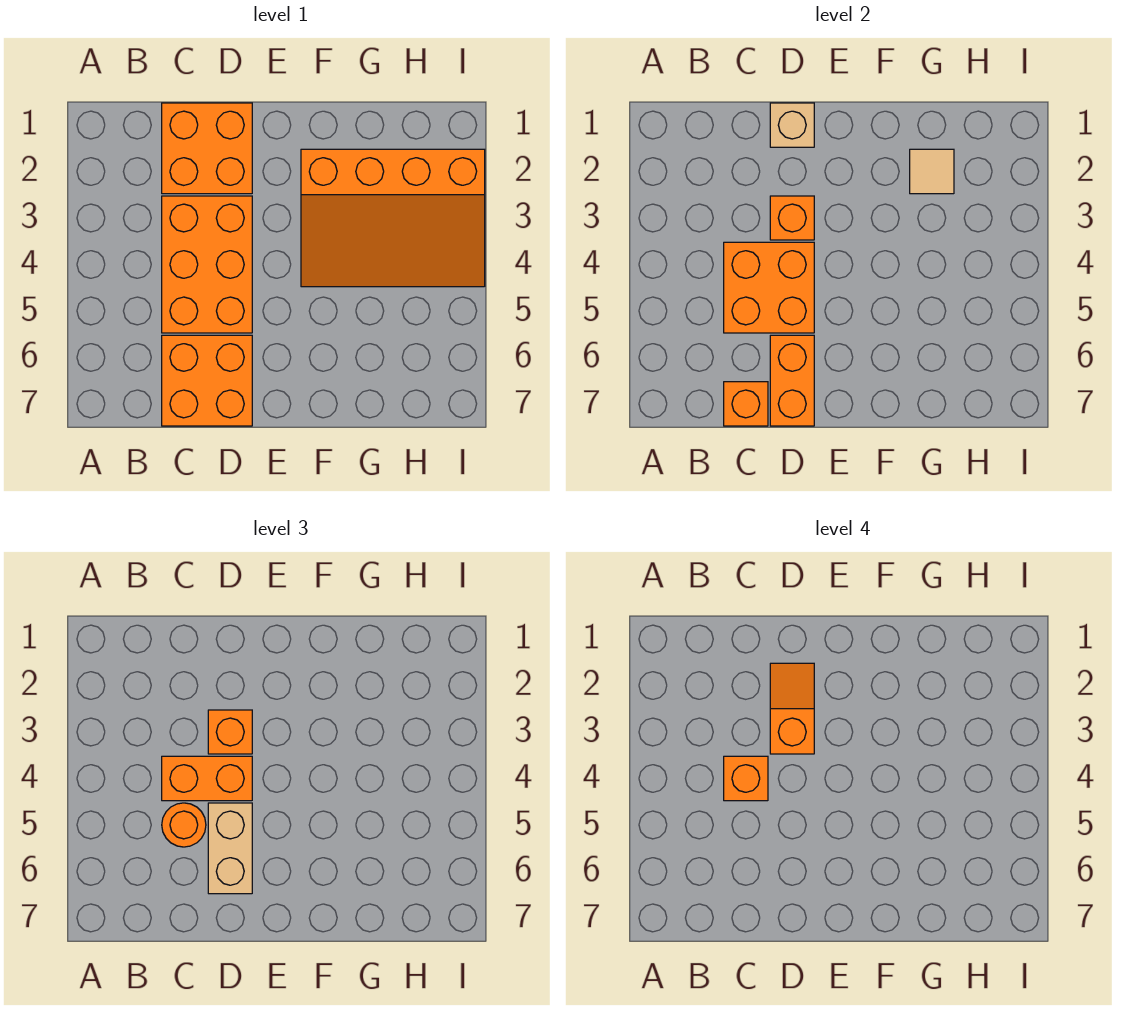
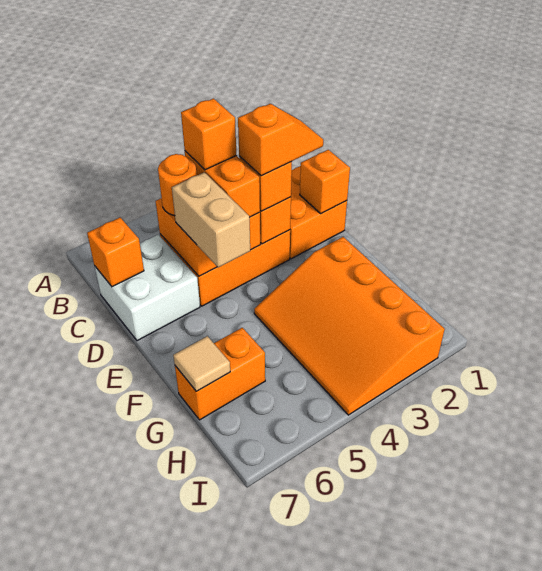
orange brick C6:D7 level 1 -> white brick C6:D7 level 1
tan brick D1 level 2 -> orange brick D1 level 2
tan brick D5:D6 level 3 -> tan brick D5:E5 level 3
orange brick D6:D7 level 2 -> orange brick G6:G7 level 1
tan tile G2 level 2 -> tan tile G7 level 2

